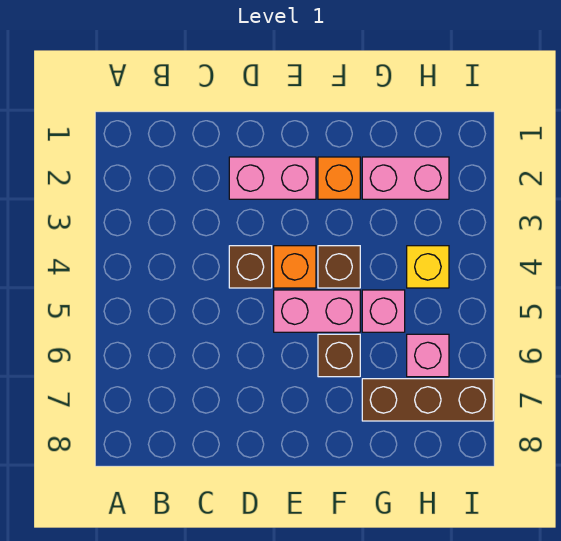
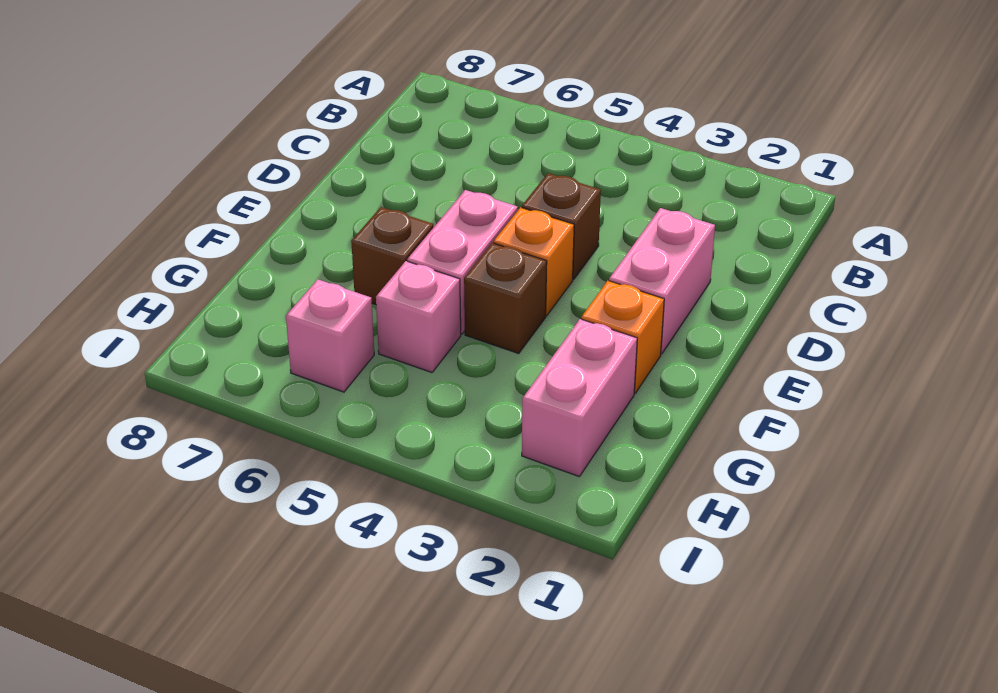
brown brick G7:I7 level 1 -> none
yellow brick H4 level 1 -> none

